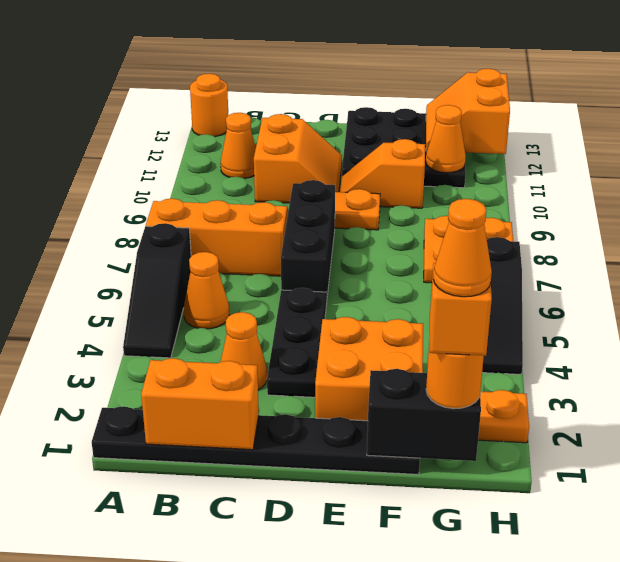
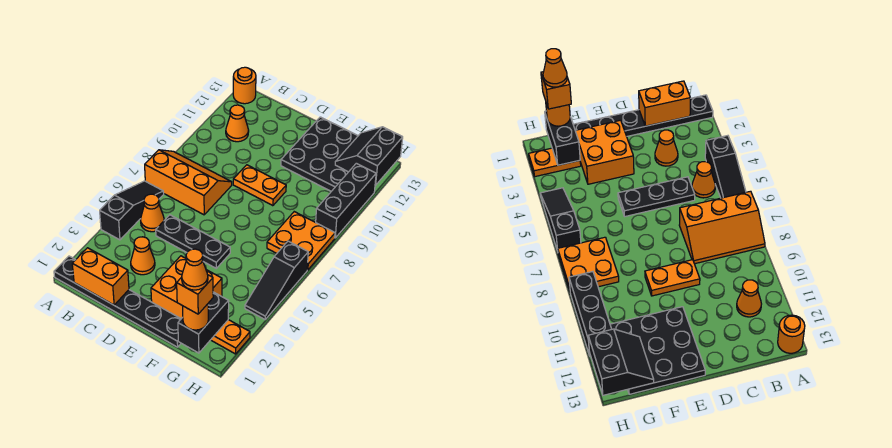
black slope A4:A6 level 1 top 6 -> black slope A4:A6 level 1 top 4
orange slope C10:D11 level 1 top C -> none
black plate D3:D5 level 1 -> black plate C5:E5 level 1
black brick D6:D8 level 1 -> black brick H9:H11 level 1
orange slope E10:F10 level 1 top F -> none
black brick F1:G1 level 2 -> black brick G1:G2 level 2
orange cone G11 level 2 -> none
orange slope G12:H13 level 2 top H -> black slope G12:H13 level 2 top H

